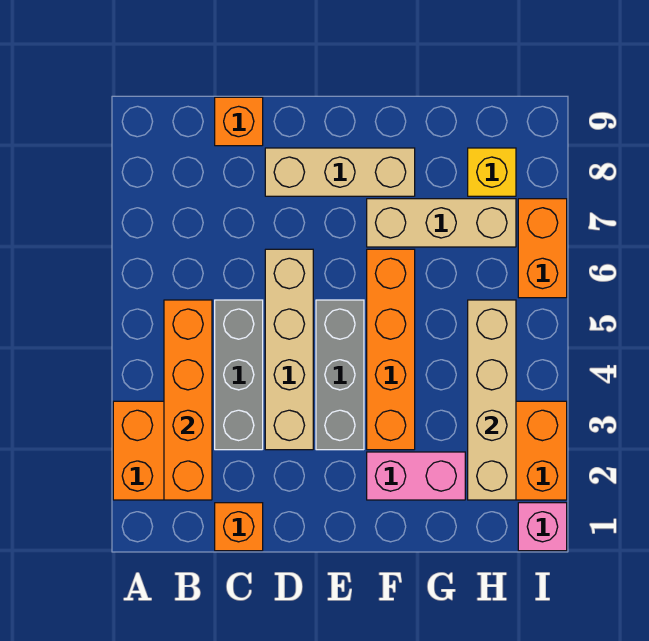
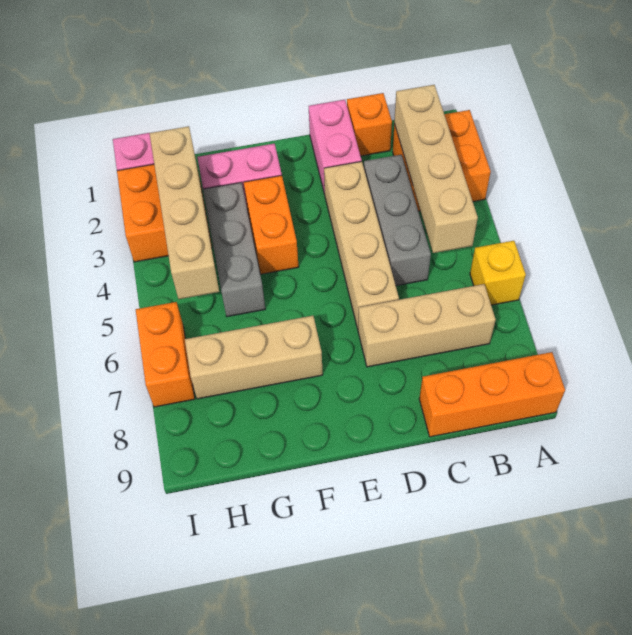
orange brick B2:B5 level 2 -> tan brick B2:B5 level 2
orange brick C9 level 1 -> orange brick A9:C9 level 1
none -> pink brick D1:D2 level 1
tan brick D8:F8 level 1 -> tan brick B7:D7 level 1
grey brick E3:E5 level 1 -> grey brick G3:G5 level 1
orange brick F3:F6 level 1 -> orange brick F3:F4 level 1
yellow brick H8 level 1 -> yellow brick A6 level 1

